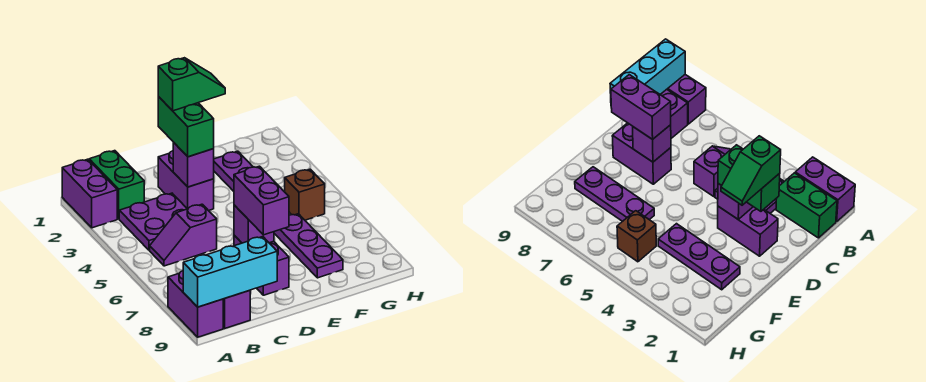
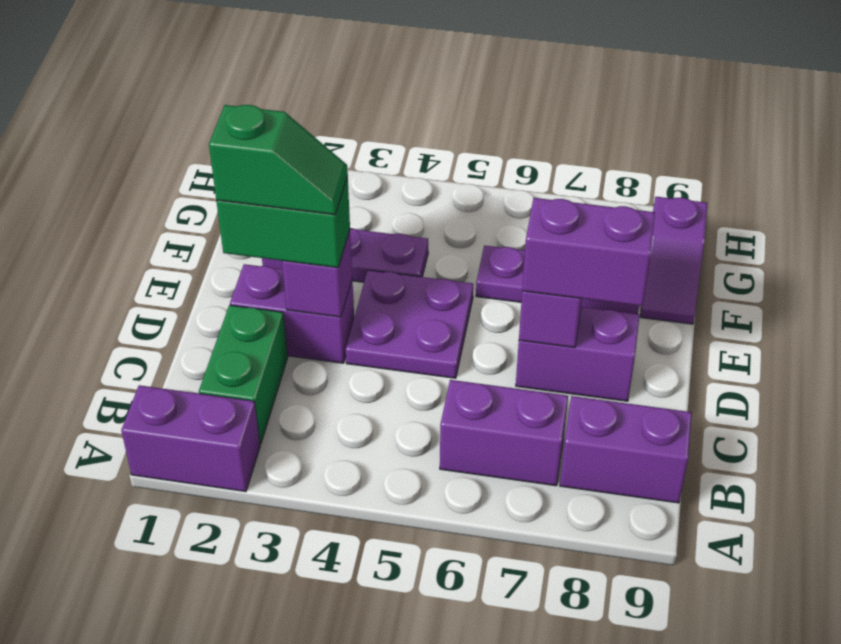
purple brick A8:A9 level 1 -> purple brick B6:B7 level 1
cyan brick A9:C9 level 2 -> none
green brick B1:B2 level 1 -> green brick B2:C2 level 1
purple plate B3:C4 level 1 -> purple plate D4:E5 level 1
purple slope B5:C5 level 1 top C -> purple slope F9:G9 level 1 top G
green slope D2:E2 level 4 top D -> green slope D2:D3 level 4 top 2
brown brick G5 level 1 -> none

